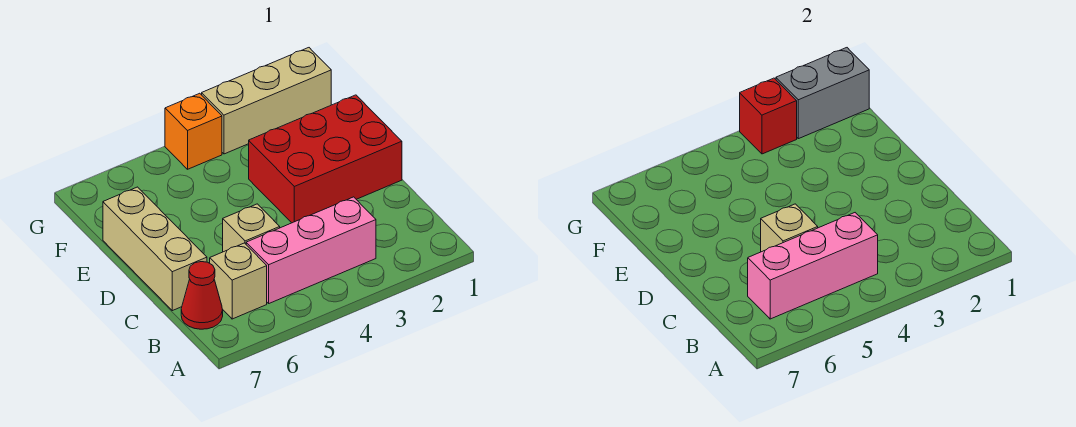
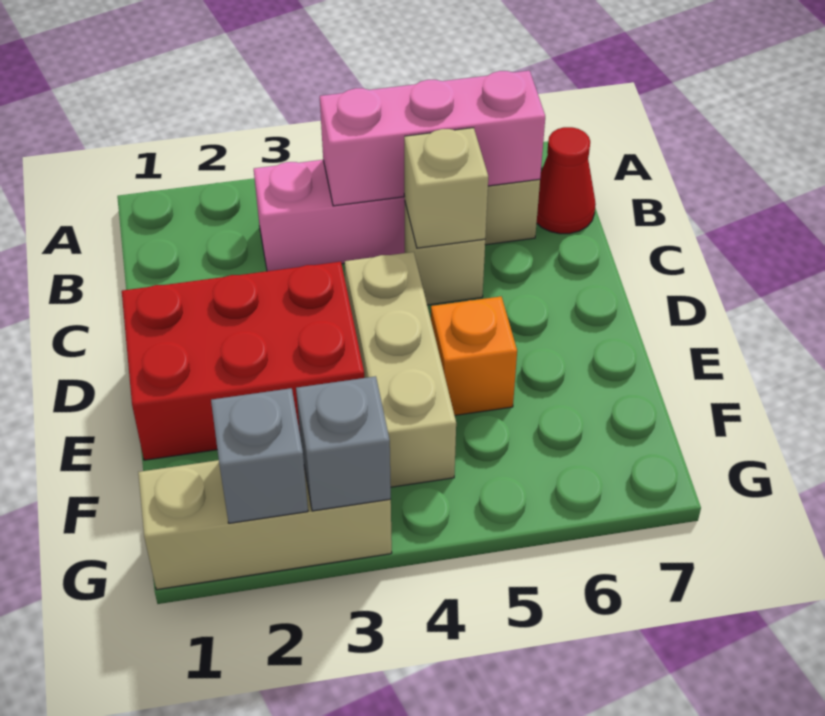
tan brick C7:E7 level 1 -> tan brick D4:F4 level 1
grey brick G1:G2 level 2 -> grey brick G2 level 2
red brick G3 level 2 -> grey brick G3 level 2
orange brick G4 level 1 -> orange brick E5 level 1

